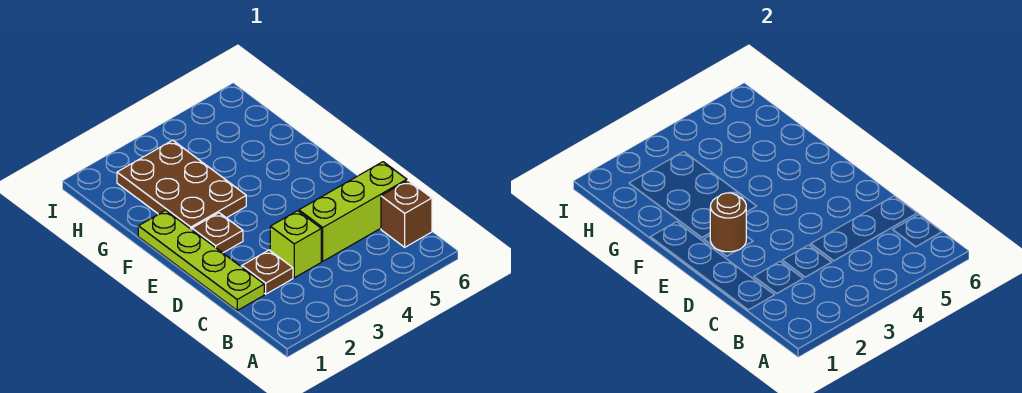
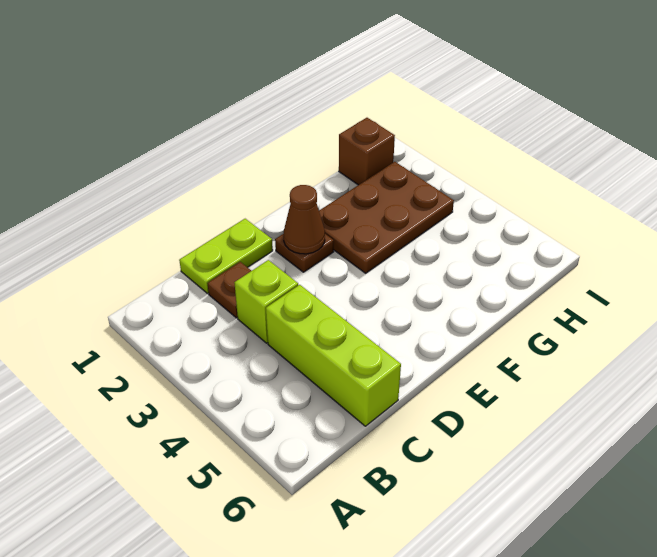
brown brick B6 level 1 -> brown brick H1 level 1
lime plate C1:F1 level 1 -> lime plate C1:D1 level 1
brown round brick E2 level 2 -> brown cone E2 level 2

